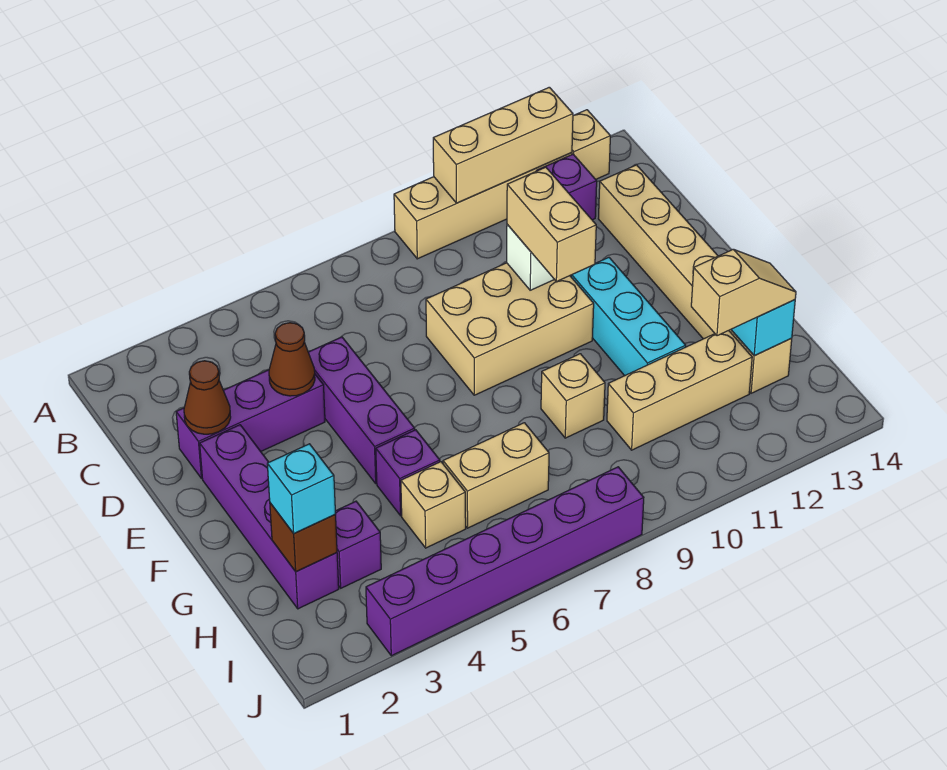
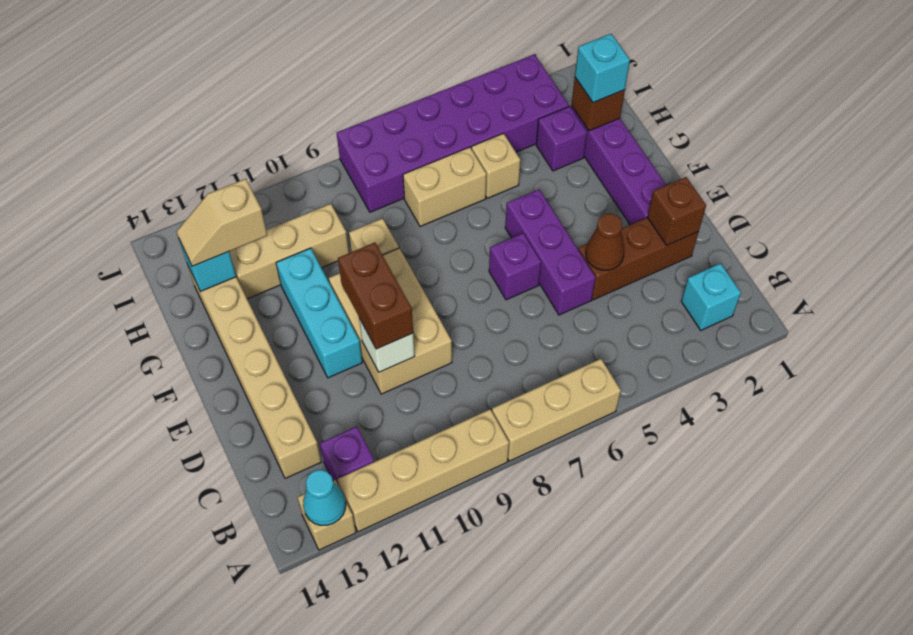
tan brick A10:A12 level 2 -> tan brick A6:A8 level 1
none -> cyan cone A13 level 2
none -> cyan brick B2 level 1
purple brick D2:D4 level 1 -> brown brick D2:D4 level 1
brown cone D2 level 2 -> brown brick D2 level 2
tan brick D8:E10 level 1 -> tan brick D9:F10 level 1
tan brick D10:E10 level 3 -> brown brick D10:E10 level 3
purple brick G5 level 1 -> purple brick E6 level 1
purple brick J3:J8 level 1 -> purple brick I3:J8 level 1

